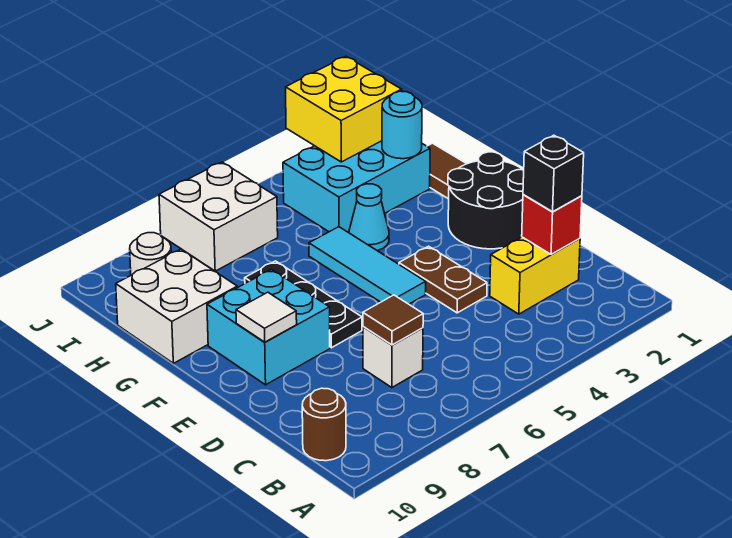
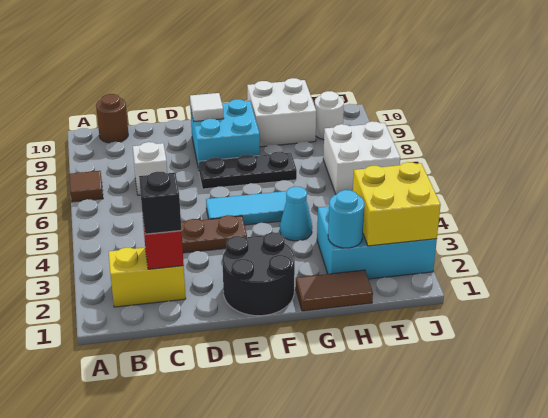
yellow brick C2:C3 level 1 -> yellow brick B2:C2 level 1
brown tile C7 level 2 -> brown tile A7 level 1
cyan brick H2:I4 level 1 -> cyan brick H2:J3 level 1

